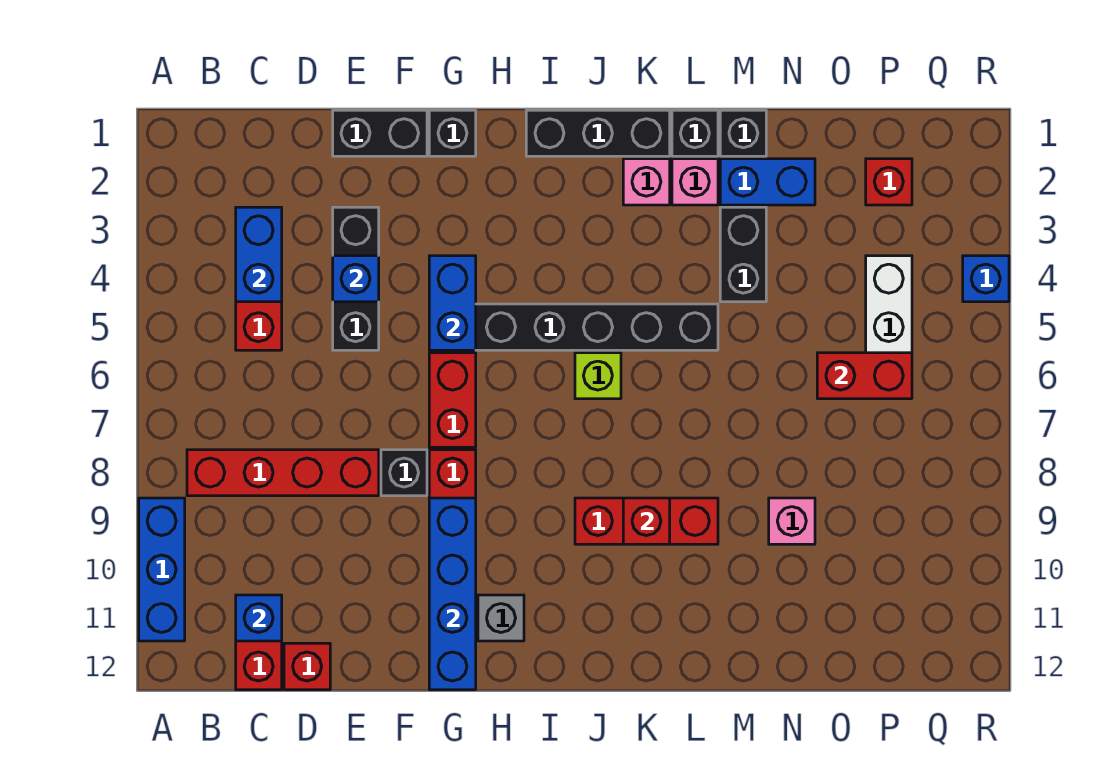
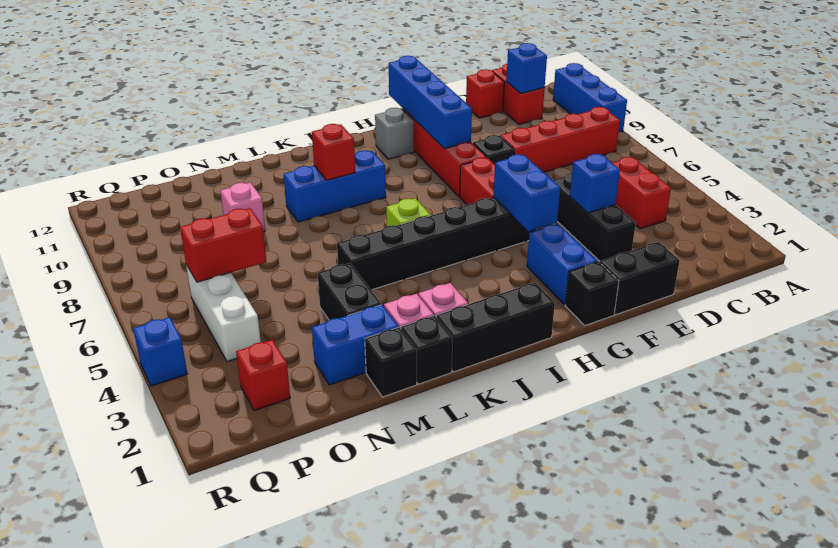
blue brick C3:C4 level 2 -> blue brick G2:G3 level 1
red brick J9:L9 level 1 -> blue brick J9:L9 level 1

